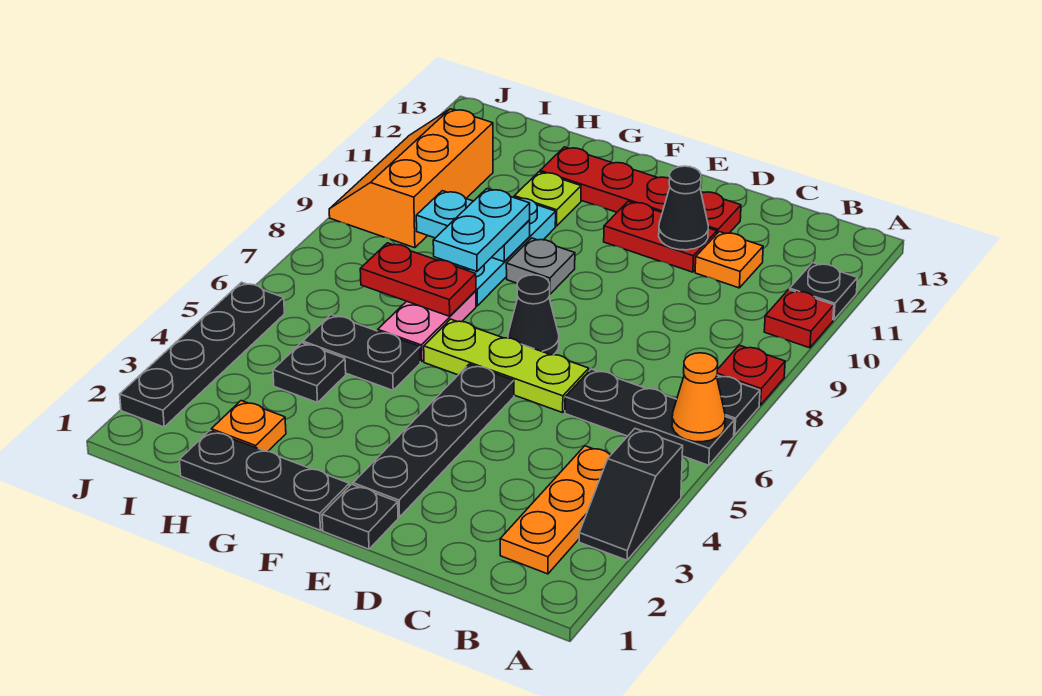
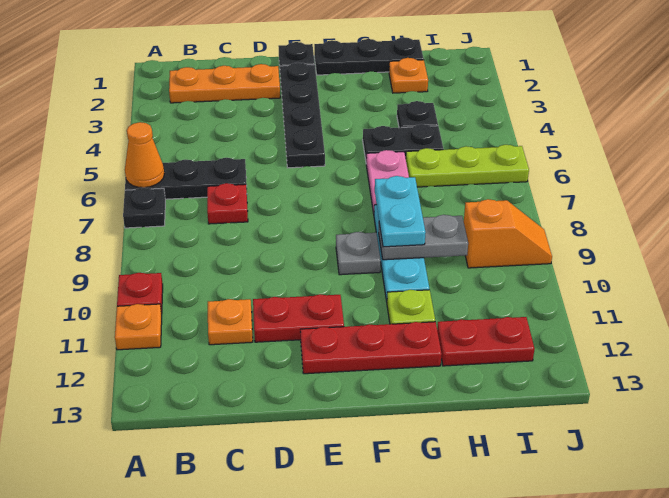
black slope A3:A4 level 1 top 4 -> none
red plate A8 level 1 -> red plate C7 level 1
black plate A11 level 1 -> orange plate A11 level 1
orange plate B2:B4 level 1 -> orange plate B2:D2 level 1
lime plate D6:F6 level 1 -> lime plate H6:J6 level 1
black cone D11 level 2 -> none
red plate D12:G12 level 1 -> red plate E12:G12 level 1
black cone E7 level 1 -> none
red plate G7:H7 level 2 -> red plate H12:I12 level 1
cyan plate G9:H9 level 2 -> grey plate G9:H9 level 2
orange slope I9:J11 level 1 top I -> orange slope I9:J9 level 1 top I
black plate J2:J5 level 1 -> none

